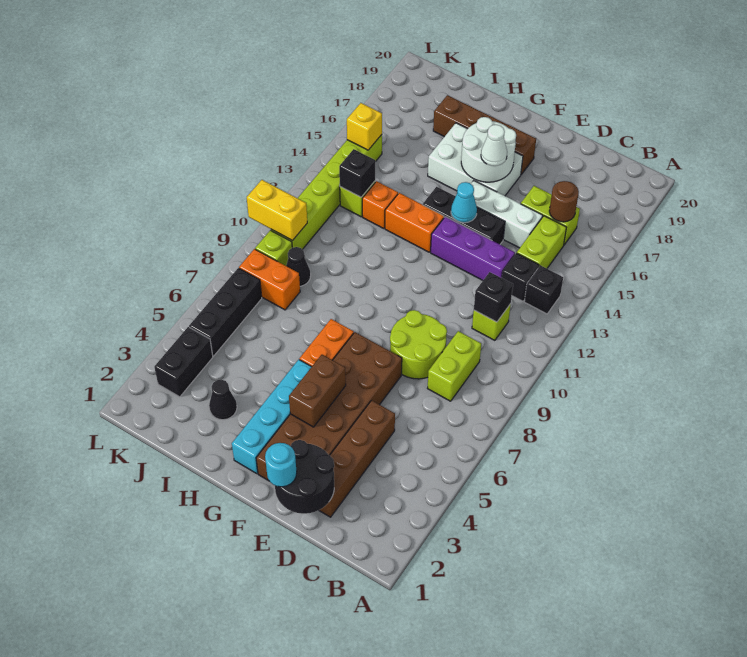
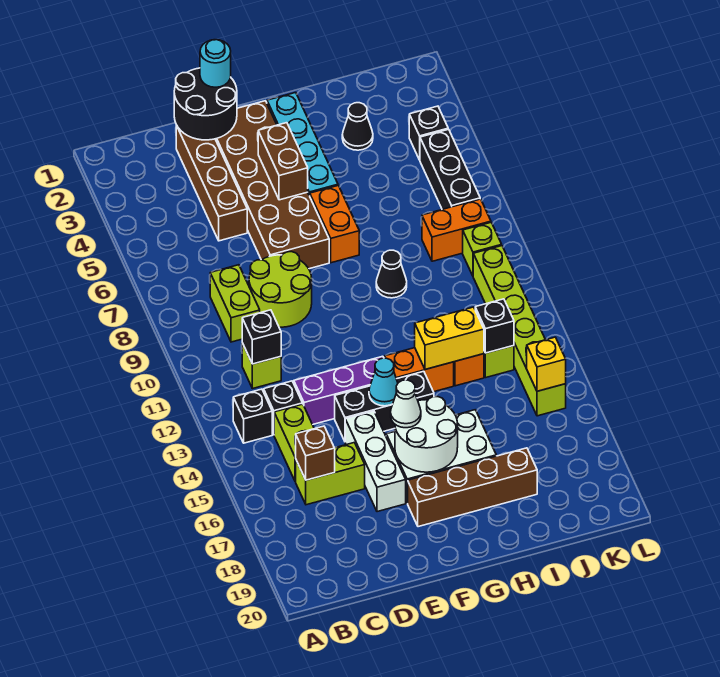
brown round brick C16 level 2 -> brown brick C16 level 2
white brick D15:F15 level 1 -> white brick E15:E17 level 1
black cone J9 level 1 -> black cone H9 level 1
black brick K3:K4 level 1 -> black brick K4 level 1
yellow brick K10:L10 level 2 -> yellow brick H13:I13 level 2

